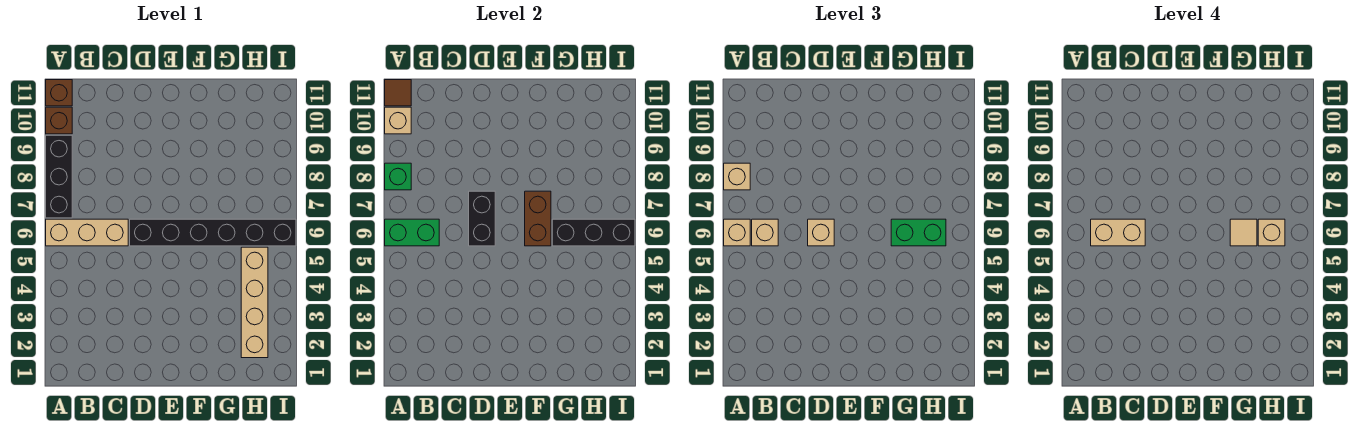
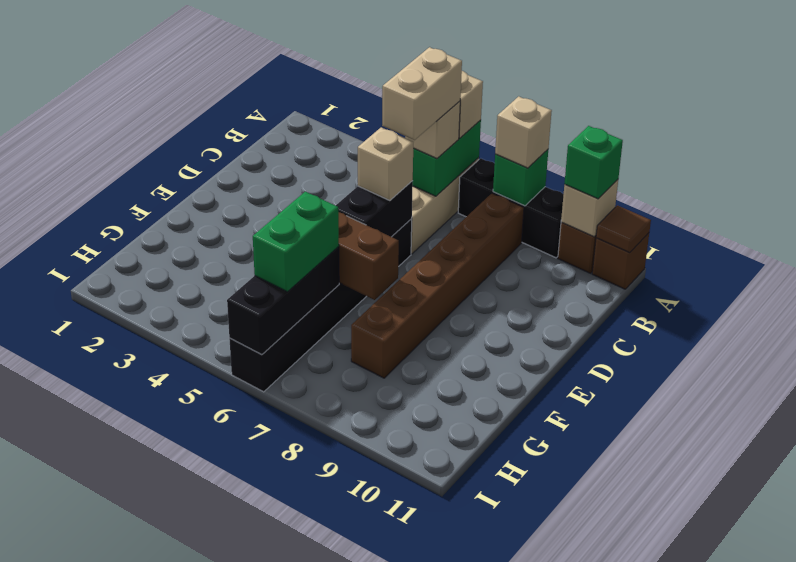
none -> green brick A10 level 3
none -> brown brick B8:G8 level 1
black brick D6:D7 level 2 -> black brick D6:E6 level 2
tan tile G6 level 4 -> none
tan brick H2:H5 level 1 -> none
tan brick H6 level 4 -> none

